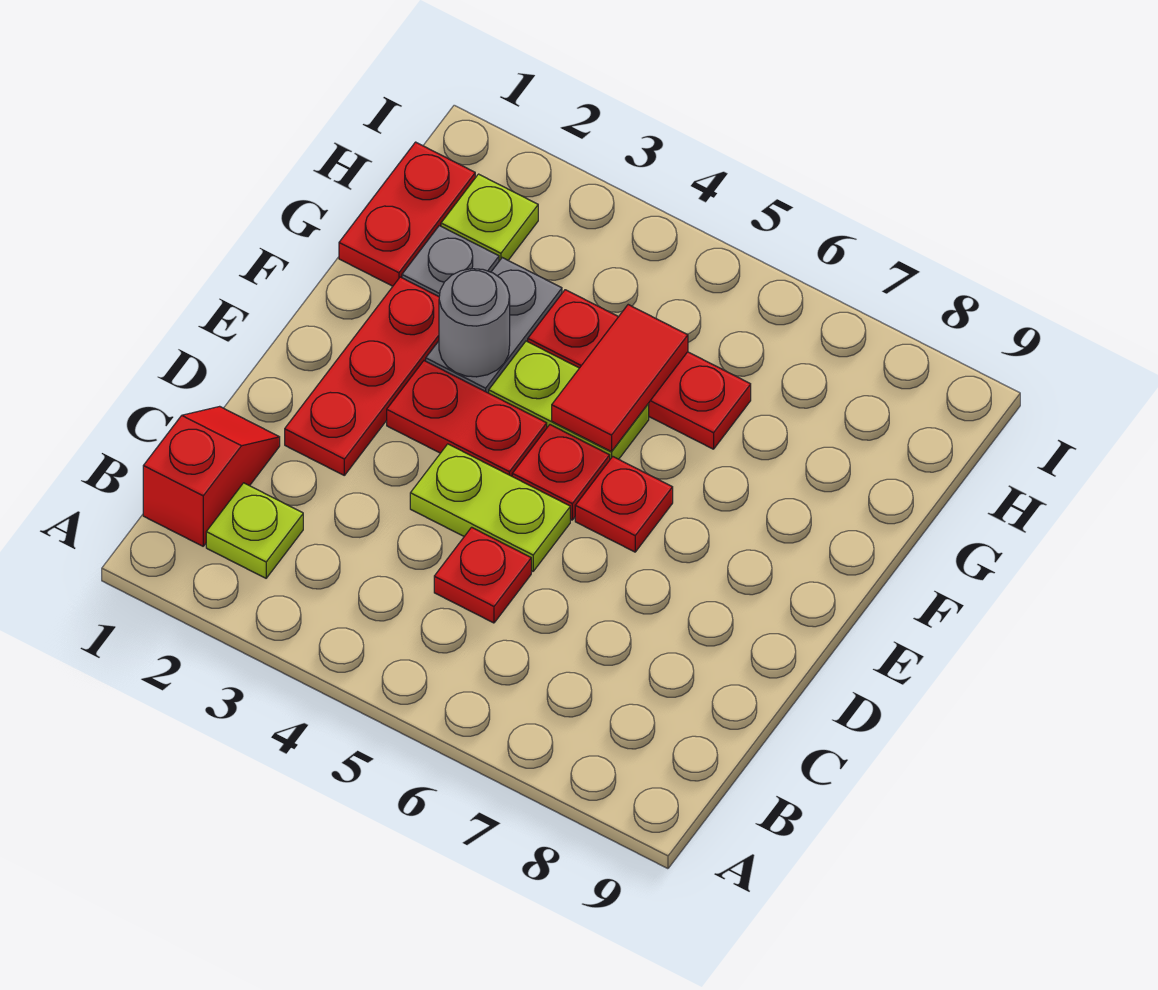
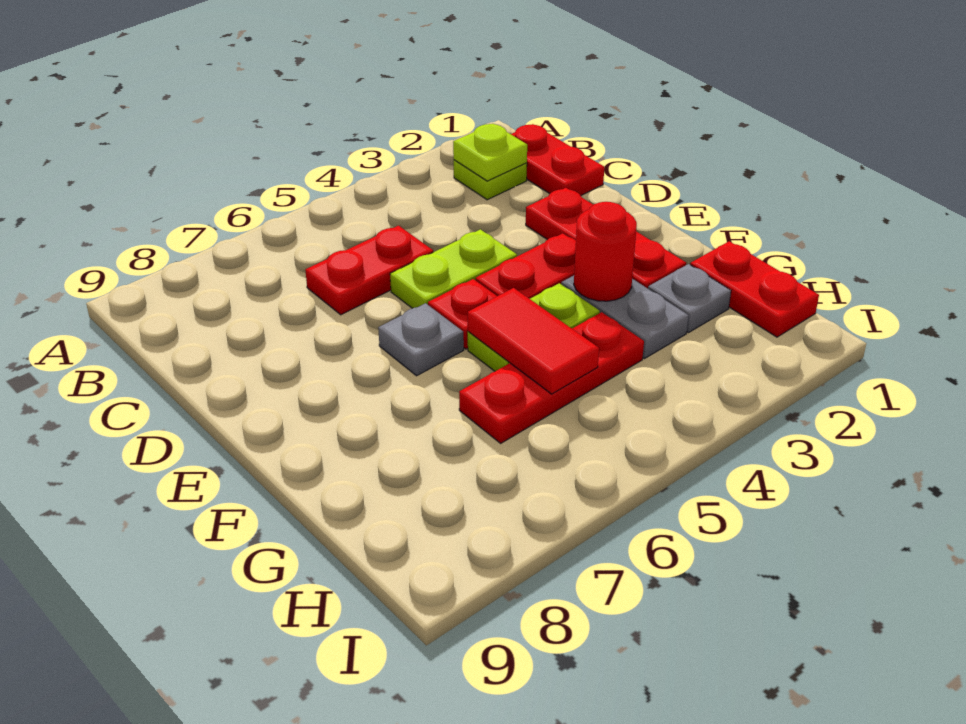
red slope B1:C1 level 1 top B -> red plate B1:C1 level 1
red plate C5 level 1 -> red plate C5:C6 level 1
red plate E6 level 1 -> grey plate E6 level 1
grey round brick F3 level 2 -> red round brick F3 level 2
lime plate H2 level 1 -> lime plate B2 level 2

